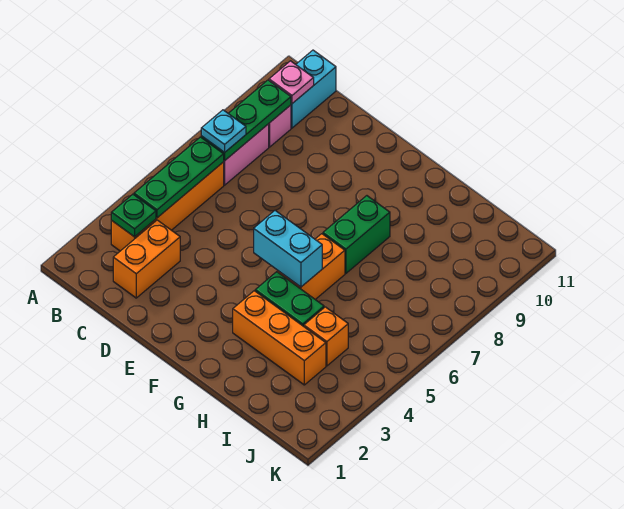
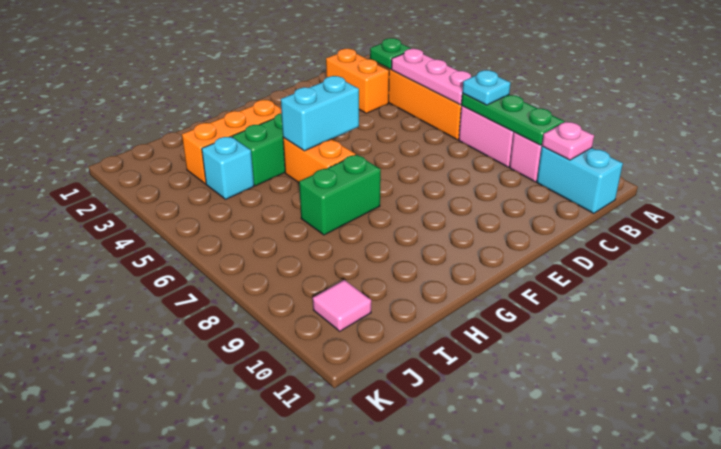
green plate B4:B6 level 2 -> pink plate B4:B6 level 2
green brick G7:G8 level 1 -> green brick G7:H7 level 1
orange brick I4 level 1 -> cyan brick I4 level 1
none -> pink tile J10 level 1

